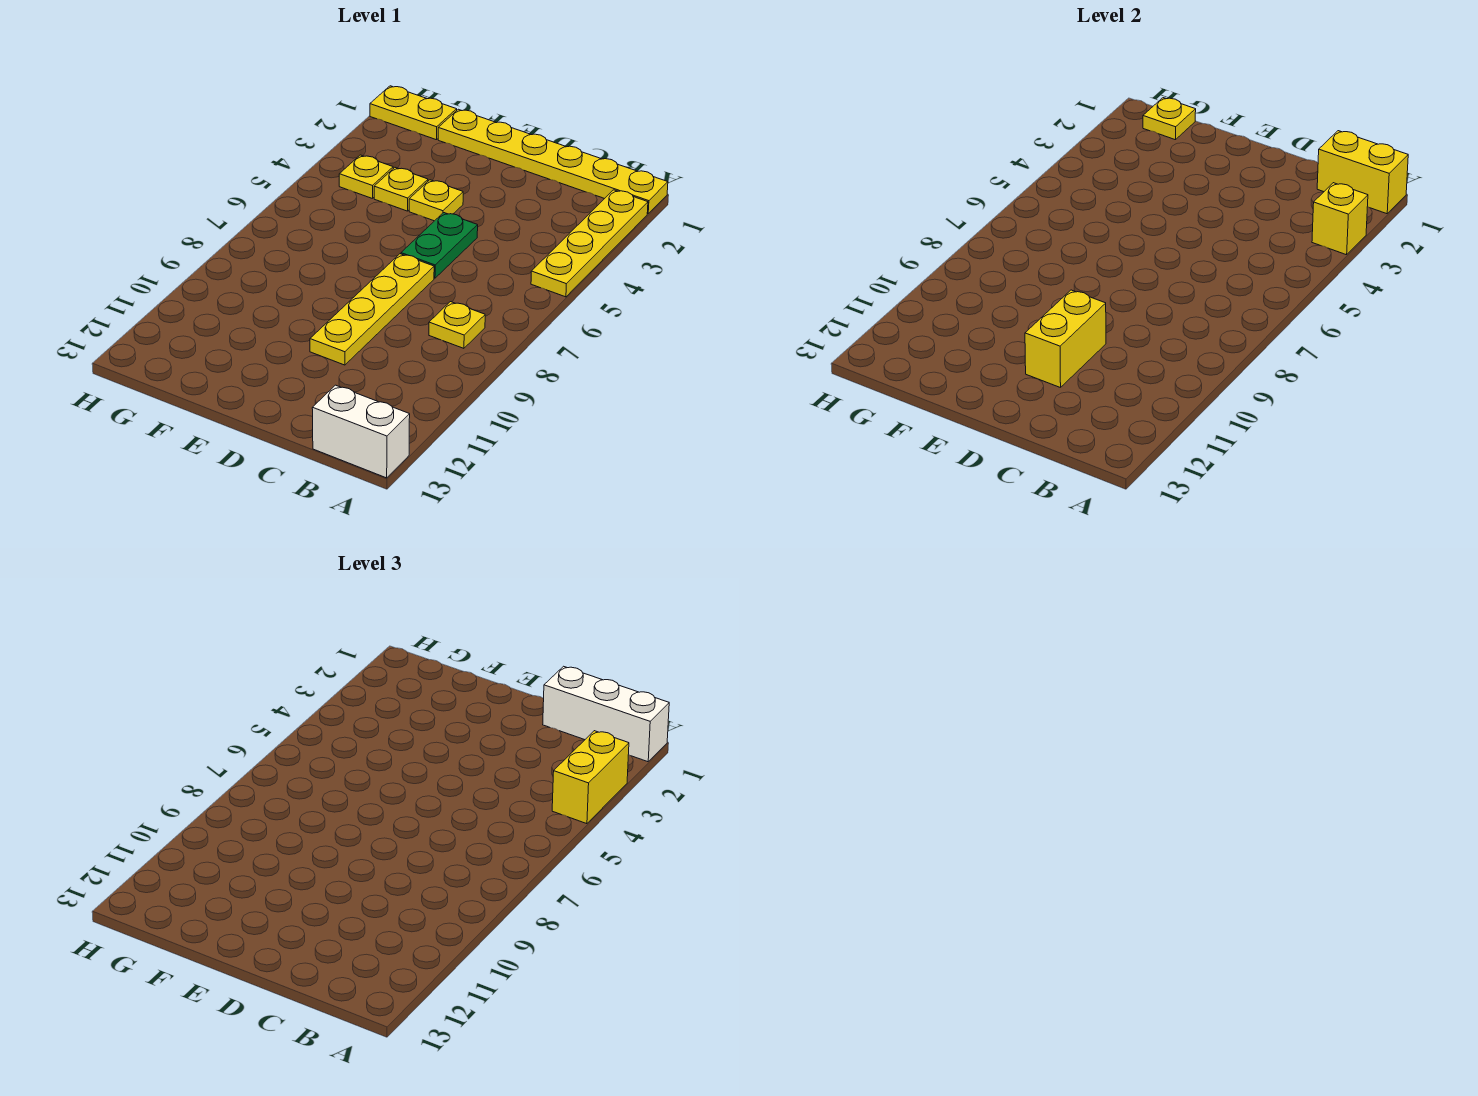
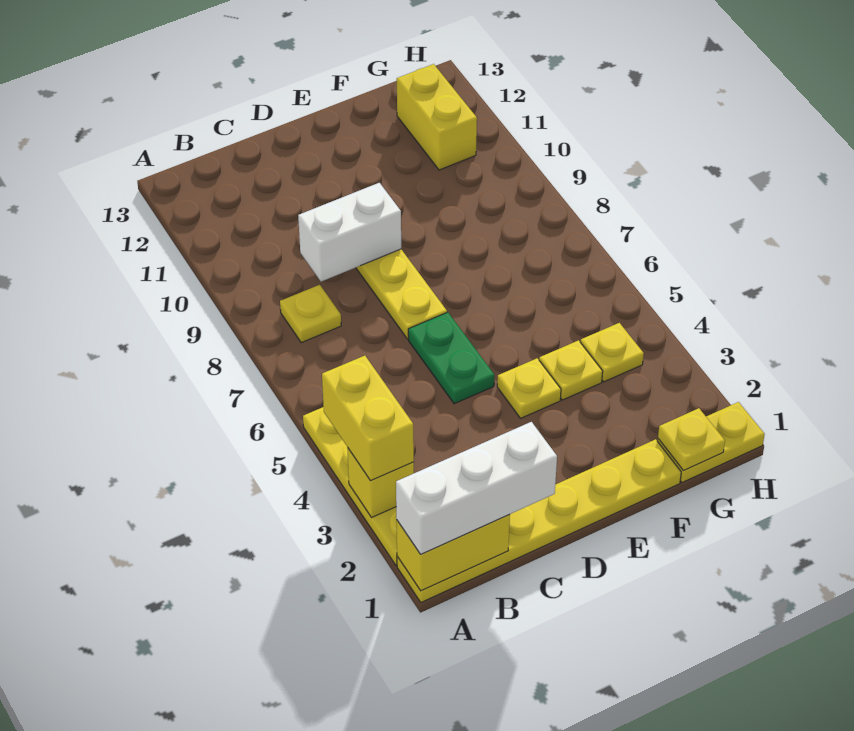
white brick A13:B13 level 1 -> white brick C9:D9 level 2
yellow brick D10:D11 level 2 -> yellow brick G11:G12 level 1

